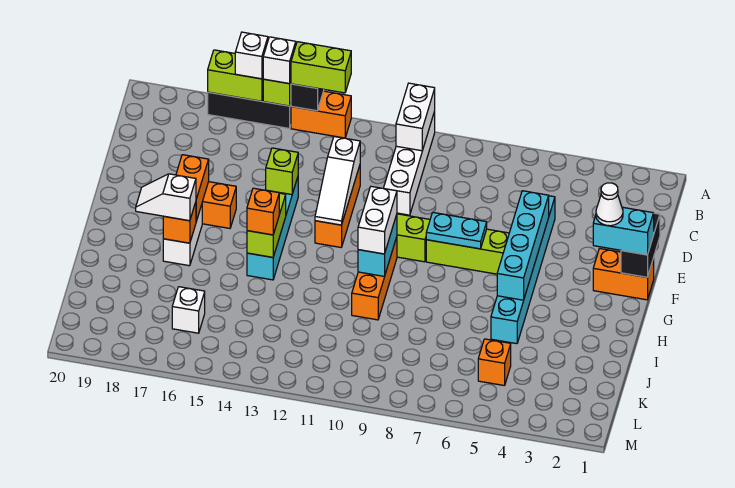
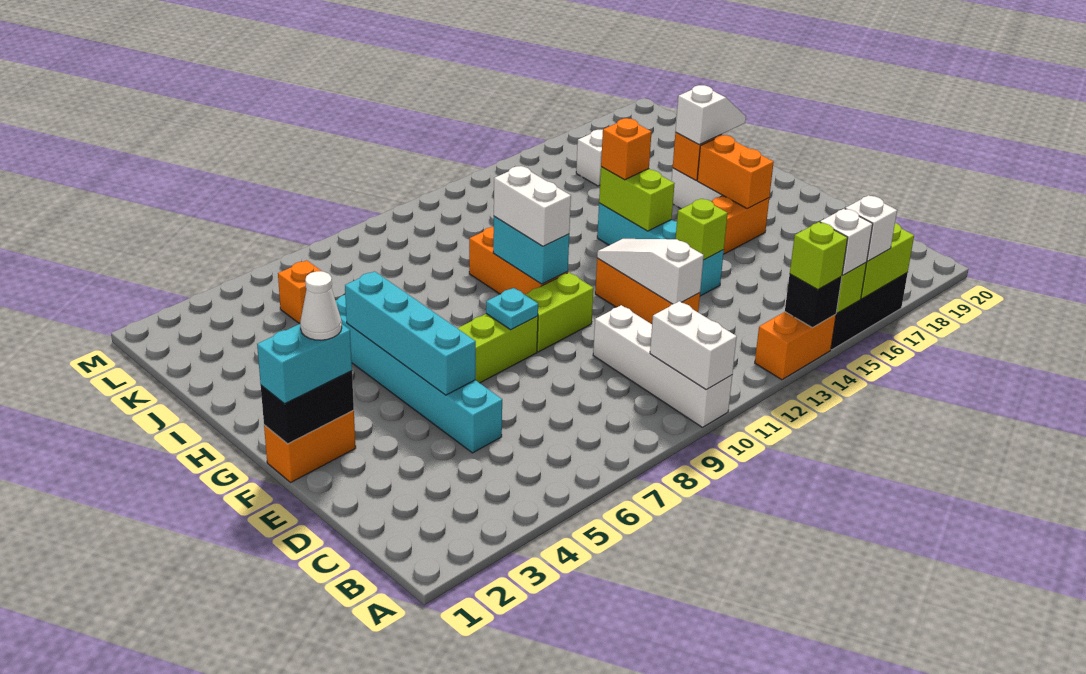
lime brick A13:A14 level 3 -> lime brick A14 level 3
black brick E1:F1 level 2 -> black brick F1:F2 level 2
cyan plate F7:F8 level 2 -> cyan plate F8 level 2

